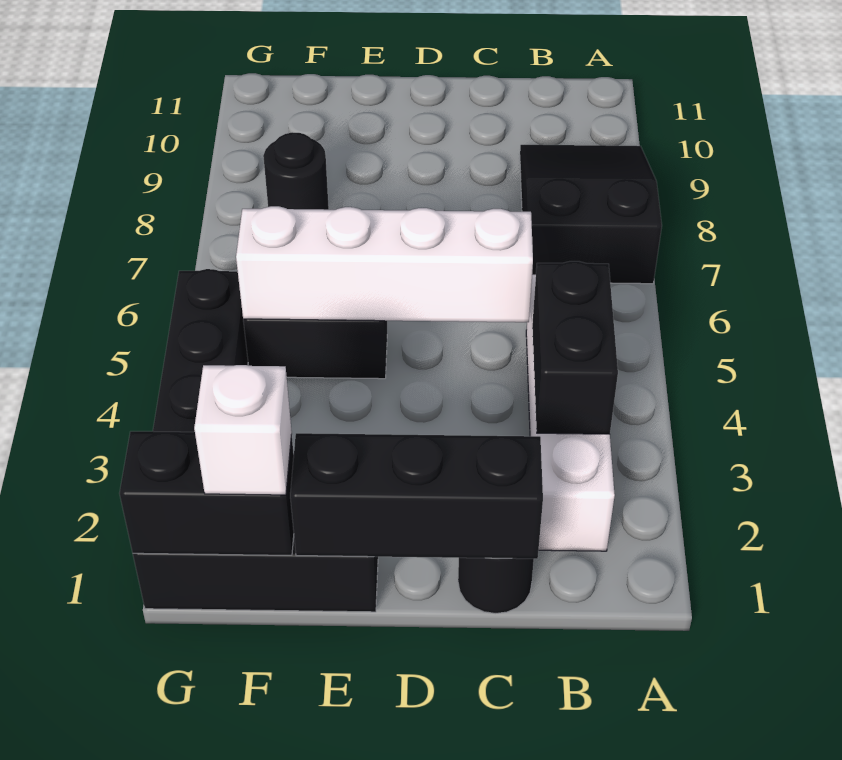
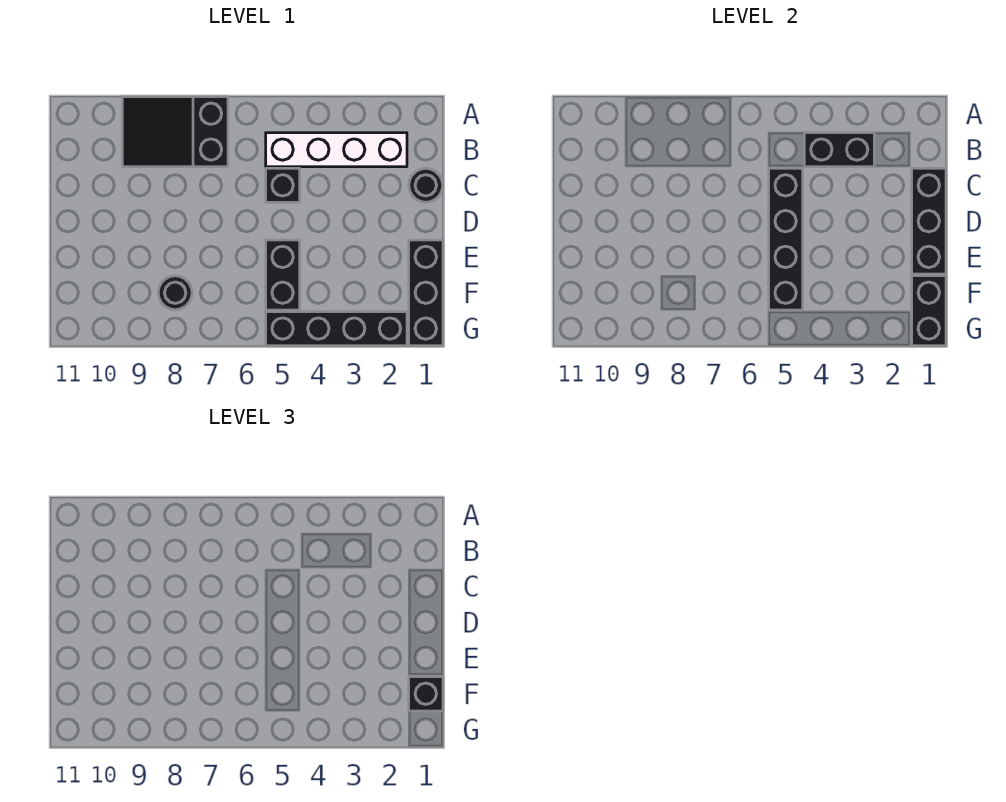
none -> black brick C5 level 1
white brick C5:F5 level 2 -> black brick C5:F5 level 2
white brick F1 level 3 -> black brick F1 level 3

